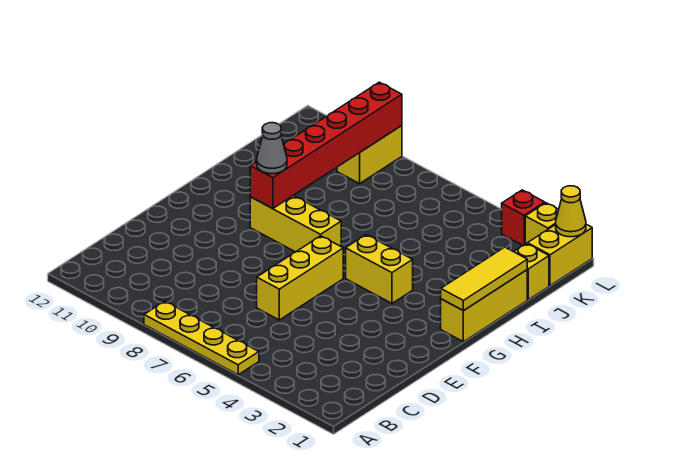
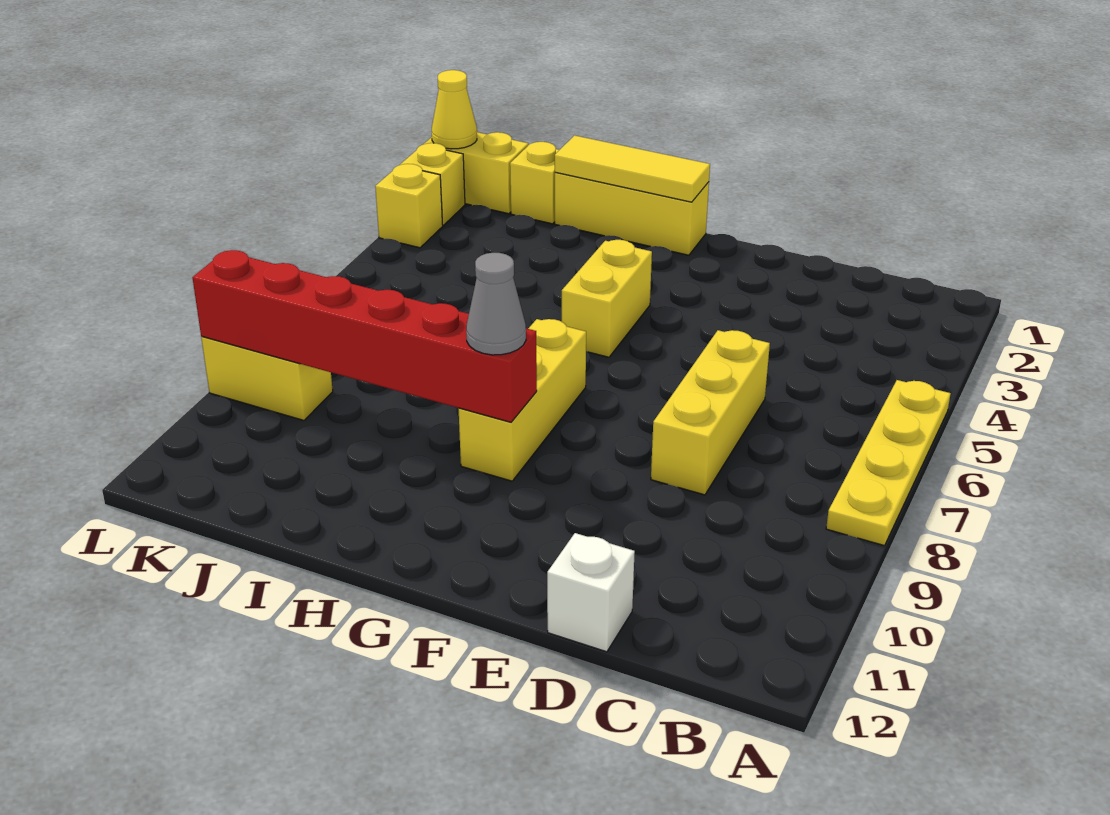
yellow brick D6:F6 level 1 -> yellow brick D6:D8 level 1
none -> white brick D12 level 1
red brick L3 level 1 -> yellow brick L3 level 1

